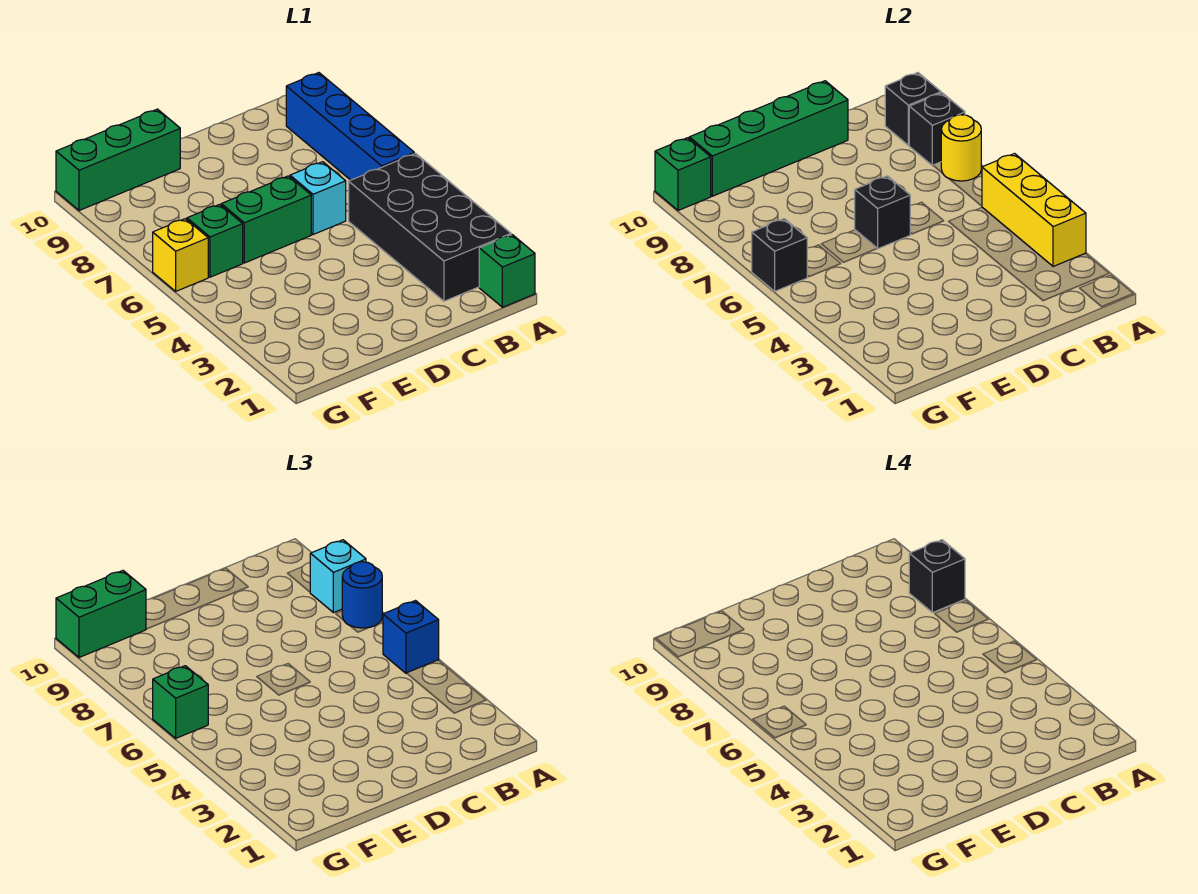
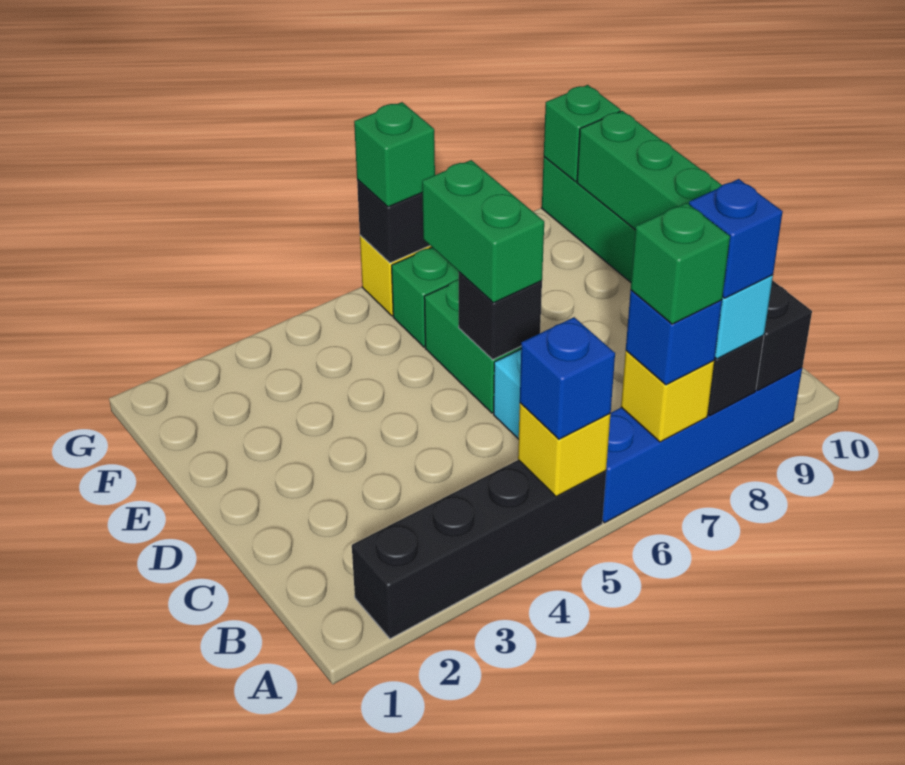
green brick A1 level 1 -> green brick A7 level 4
black brick A2:B5 level 1 -> black brick A2:A5 level 1
yellow brick A3:A5 level 2 -> yellow brick A5 level 2
yellow round brick A7 level 2 -> yellow brick A7 level 2
blue round brick A7 level 3 -> blue brick A7 level 3
black brick A8 level 4 -> blue brick A8 level 4
green brick F10:G10 level 3 -> green brick D6:E6 level 3

